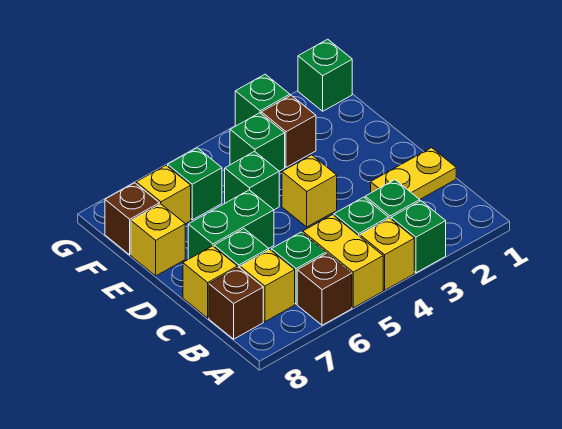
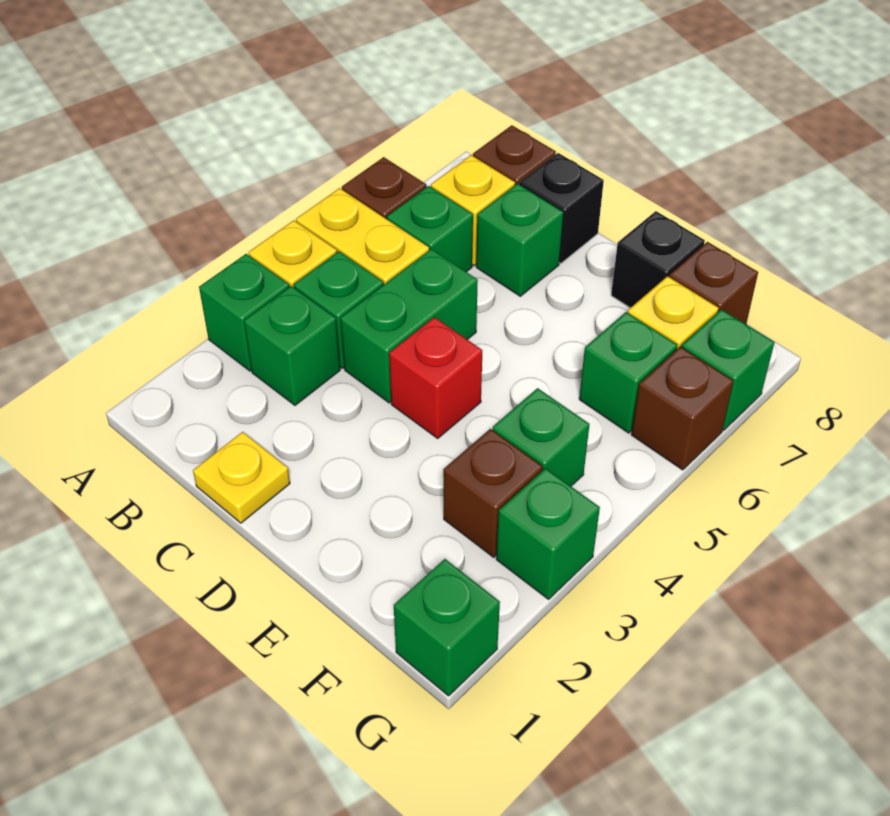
yellow plate C1:C2 level 1 -> yellow plate C1 level 1
yellow brick C8 level 1 -> black brick C8 level 1
yellow brick D4 level 1 -> red brick D4 level 1
green brick D6:D7 level 1 -> green brick C4:C5 level 1
green brick E5 level 1 -> green brick G7 level 1
yellow brick E8 level 1 -> black brick E8 level 1
none -> brown brick G6 level 1

